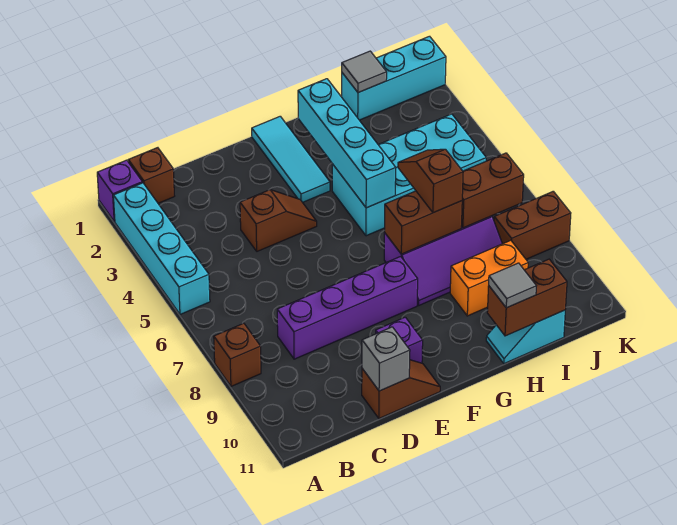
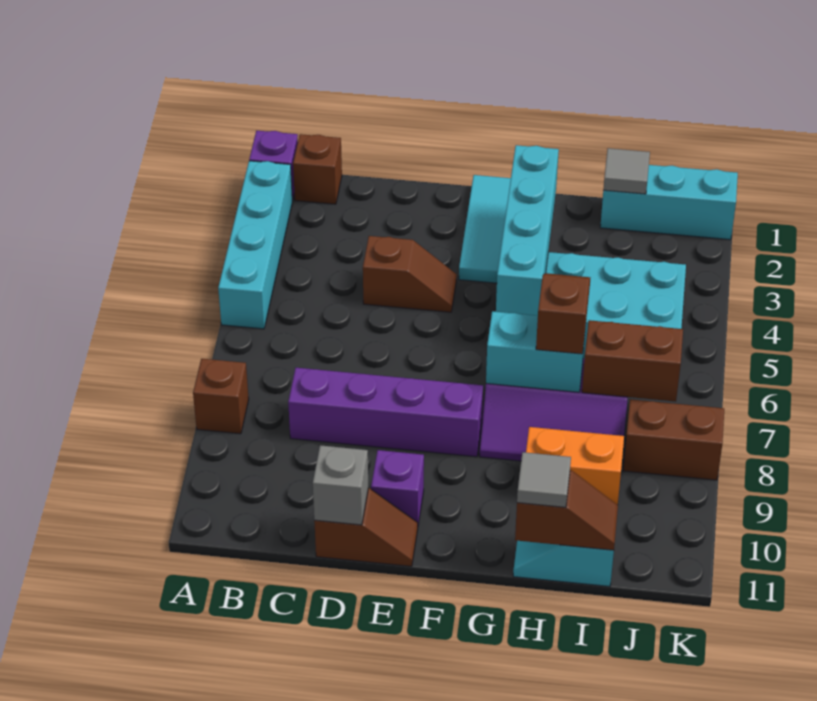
brown brick G7:H7 level 2 -> cyan brick G7:H7 level 2
brown brick H11:I11 level 2 -> brown slope H11:I11 level 2 top H

